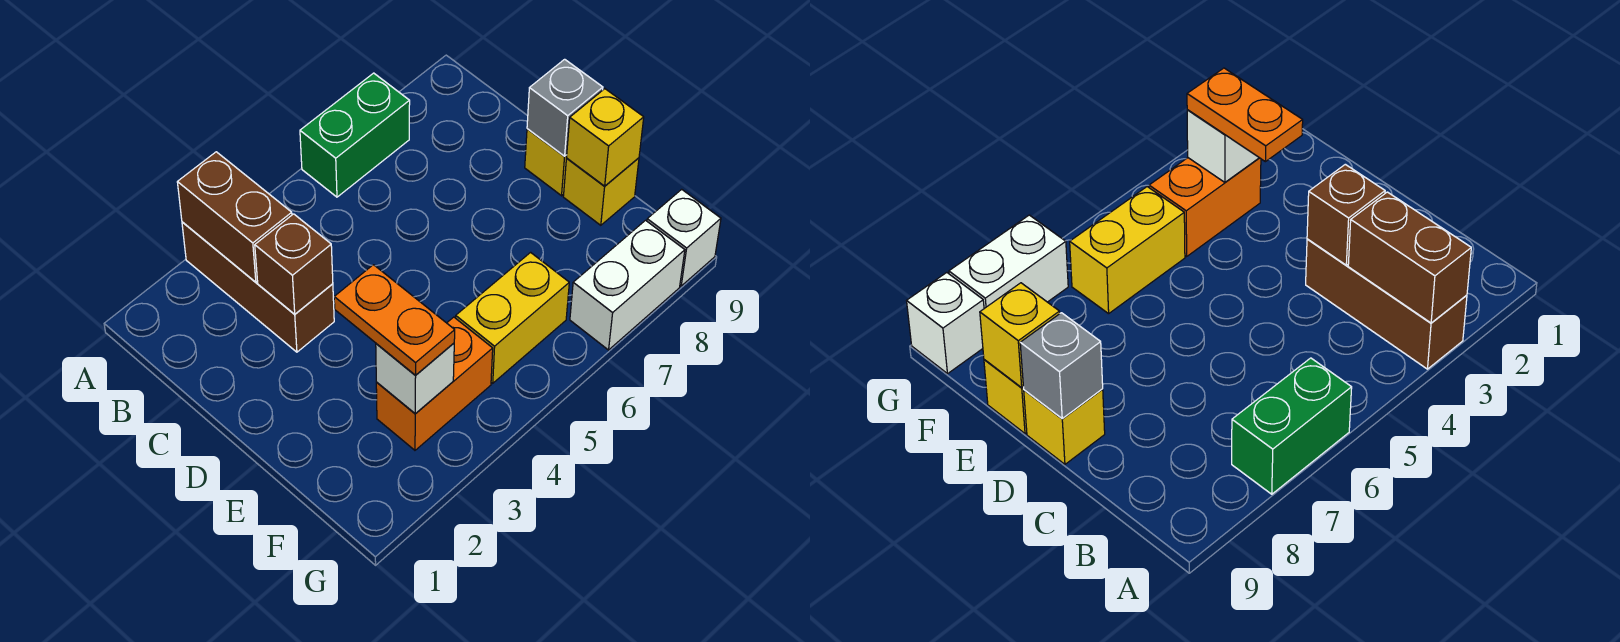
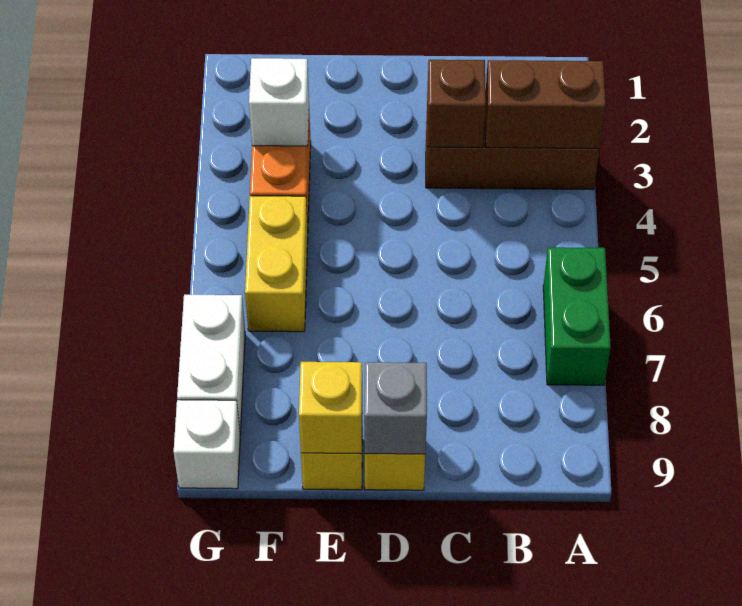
orange plate E3:F3 level 3 -> none

